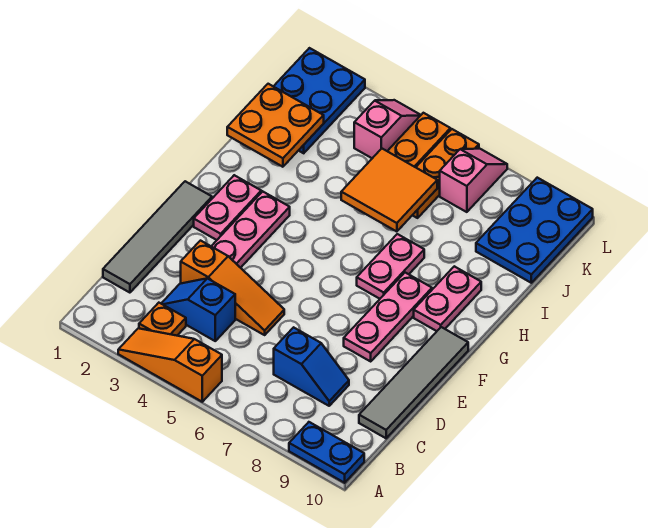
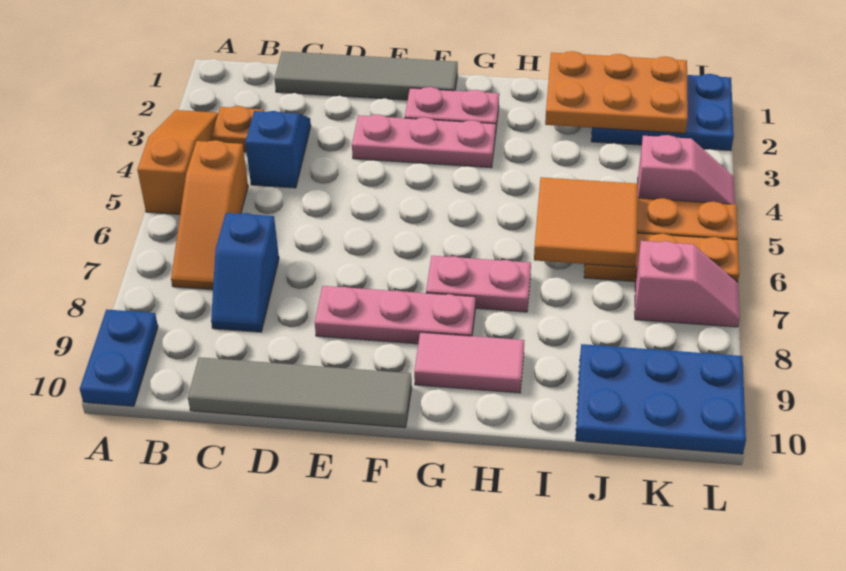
orange slope D3:D5 level 1 top 3 -> orange slope B5:B7 level 1 top 5
pink plate G9:H9 level 1 -> pink tile G9:H9 level 1
orange plate I1:J2 level 2 -> orange plate I1:K2 level 2

